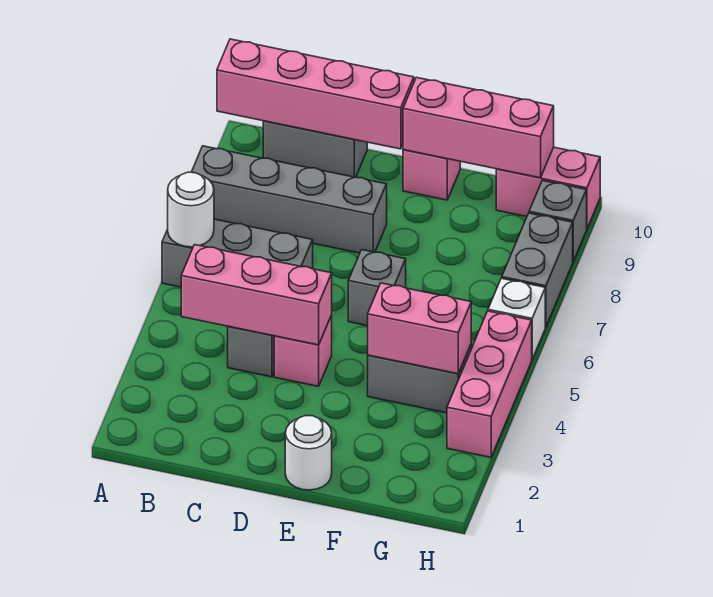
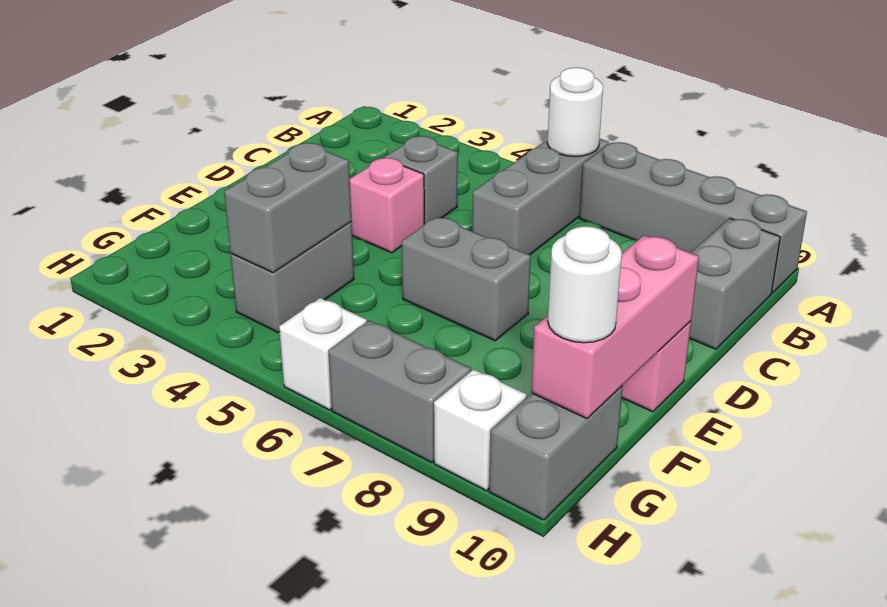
grey brick A8:D8 level 1 -> grey brick A7:A10 level 1
pink brick A10:D10 level 2 -> none
pink brick B4:D4 level 2 -> none
white round brick E1 level 1 -> white round brick G10 level 3
grey brick E6 level 1 -> grey brick E6:E7 level 1
pink brick F4:G4 level 2 -> grey brick F4:G4 level 2
pink brick G10:H10 level 1 -> grey brick G10:H10 level 1
pink brick H3:H5 level 1 -> none
grey brick H9 level 1 -> white brick H9 level 1

